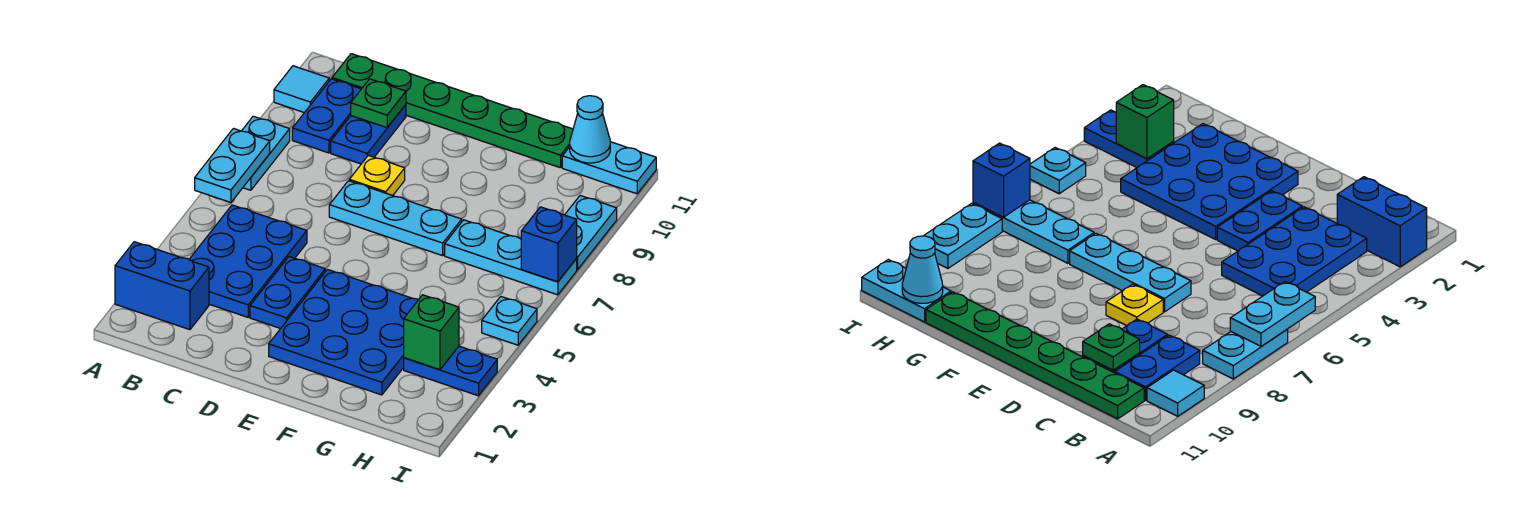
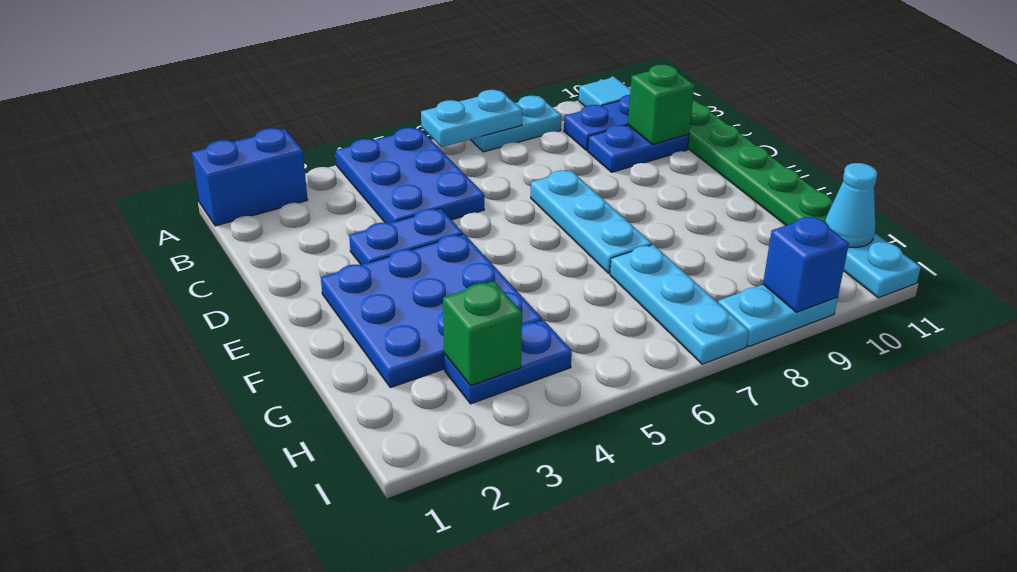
blue brick A2:B2 level 1 -> blue brick A1:A2 level 1
blue plate B3:C5 level 1 -> blue plate A4:C5 level 1
green plate C10 level 2 -> green brick C10 level 2
yellow plate D8 level 1 -> none
blue plate H3:I3 level 1 -> blue plate H3:H4 level 1
cyan plate I5 level 1 -> none
blue brick I7 level 2 -> blue brick I9 level 2

